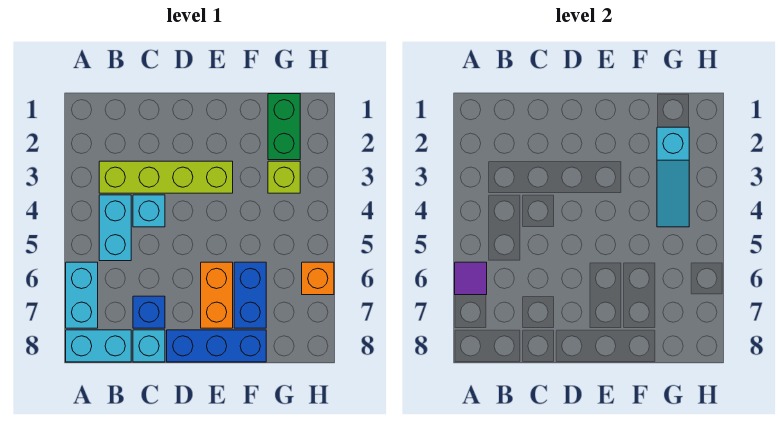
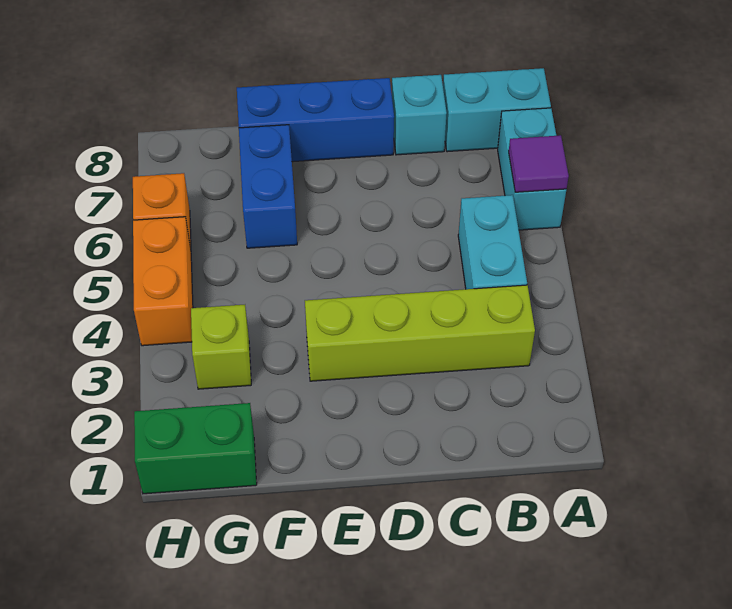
cyan brick C4 level 1 -> none
blue brick C7 level 1 -> none
orange brick E6:E7 level 1 -> orange brick H4:H5 level 1
green brick G1:G2 level 1 -> green brick G1:H1 level 1
cyan slope G2:G4 level 2 top 2 -> none

